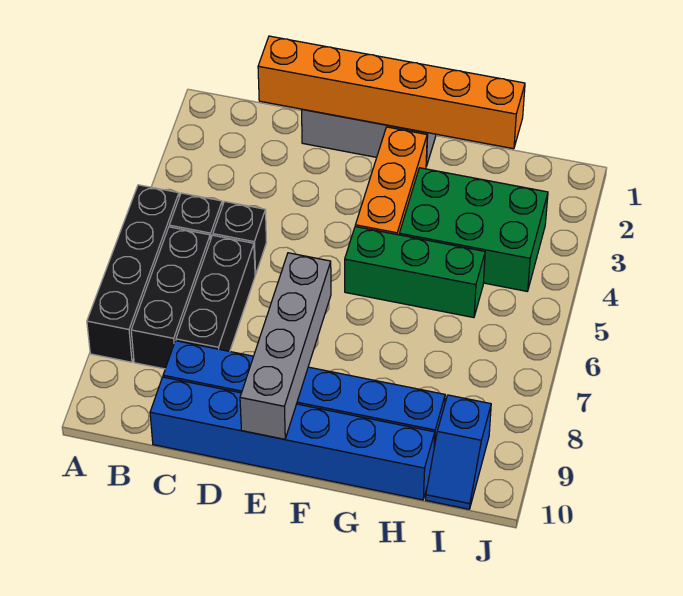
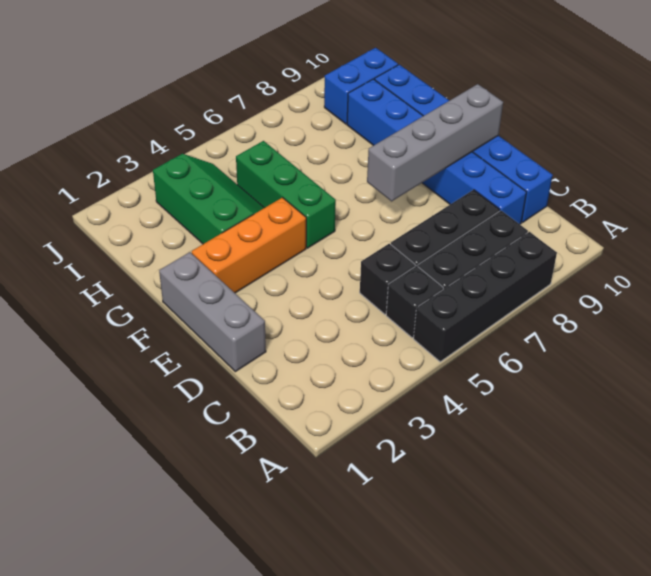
orange brick C1:H1 level 2 -> none
green brick G3:I4 level 1 -> green slope G3:I4 level 1 top 3
blue slope I9:I10 level 1 top 9 -> blue brick I9:I10 level 1

